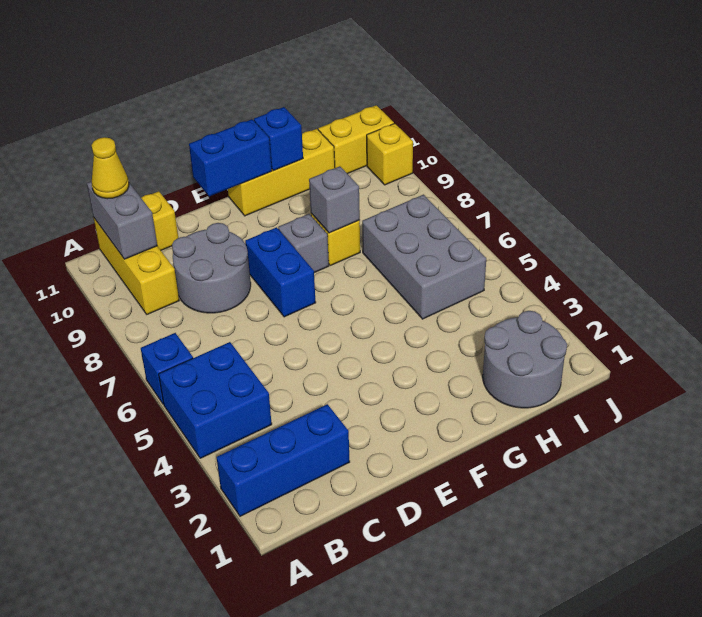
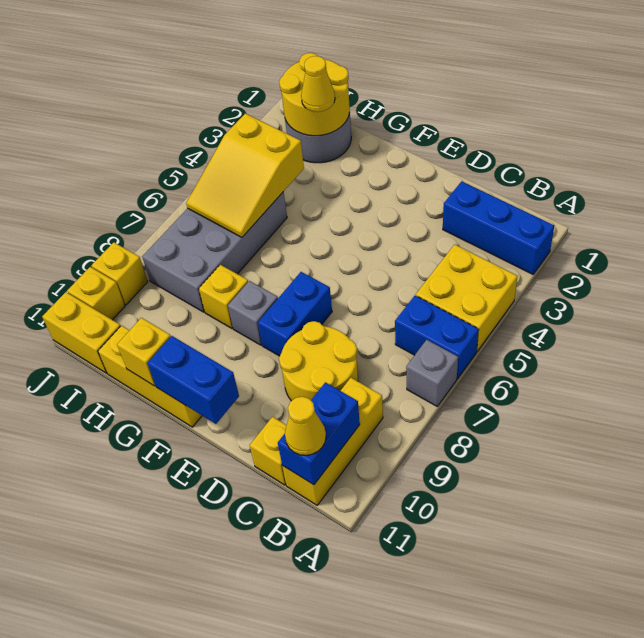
blue brick A4:B5 level 1 -> yellow brick A4:B5 level 1
blue brick A6 level 1 -> blue brick A6:B6 level 1
grey brick B10:B11 level 2 -> blue brick B10:B11 level 2
grey round brick C8:D9 level 1 -> yellow round brick C8:D9 level 1
grey brick G8 level 2 -> grey brick A7 level 1
blue brick G11 level 2 -> yellow brick G11 level 2
none -> yellow round brick H1:I2 level 2
none -> yellow cone H2 level 3
none -> yellow slope H4:I6 level 2 top 4
grey brick H5:I7 level 1 -> grey brick H5:I8 level 1
none -> yellow brick J9 level 1

